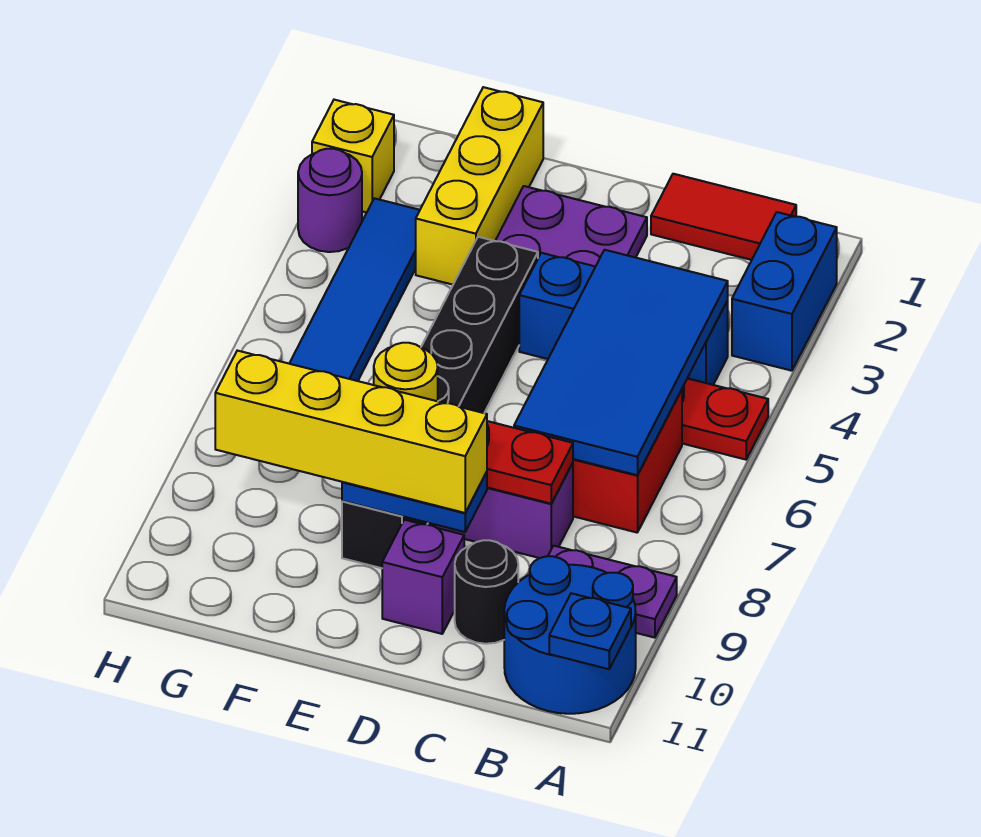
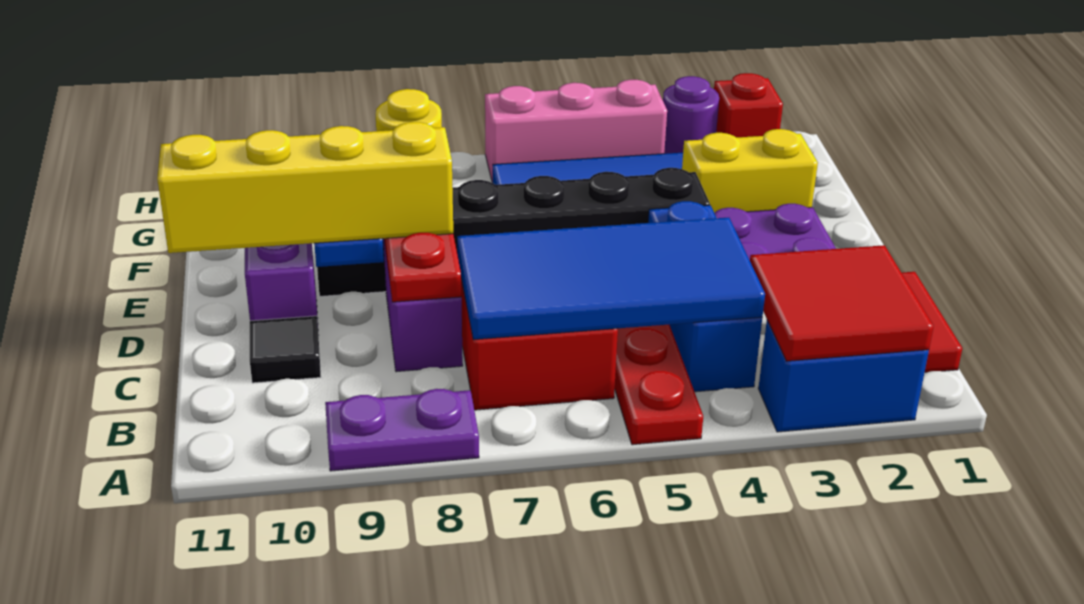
none -> red tile A2:B3 level 2
purple plate A9:B9 level 1 -> purple plate A8:A9 level 1
blue round brick A10:B11 level 1 -> none
blue plate A11 level 2 -> none
black round brick C10 level 1 -> black tile C10 level 1
yellow brick D9:G9 level 3 -> yellow brick D8:D11 level 3
yellow brick F1:F3 level 1 -> yellow brick F2:F3 level 1
yellow brick H2 level 1 -> red brick H2 level 1
none -> pink brick H4:H6 level 1

